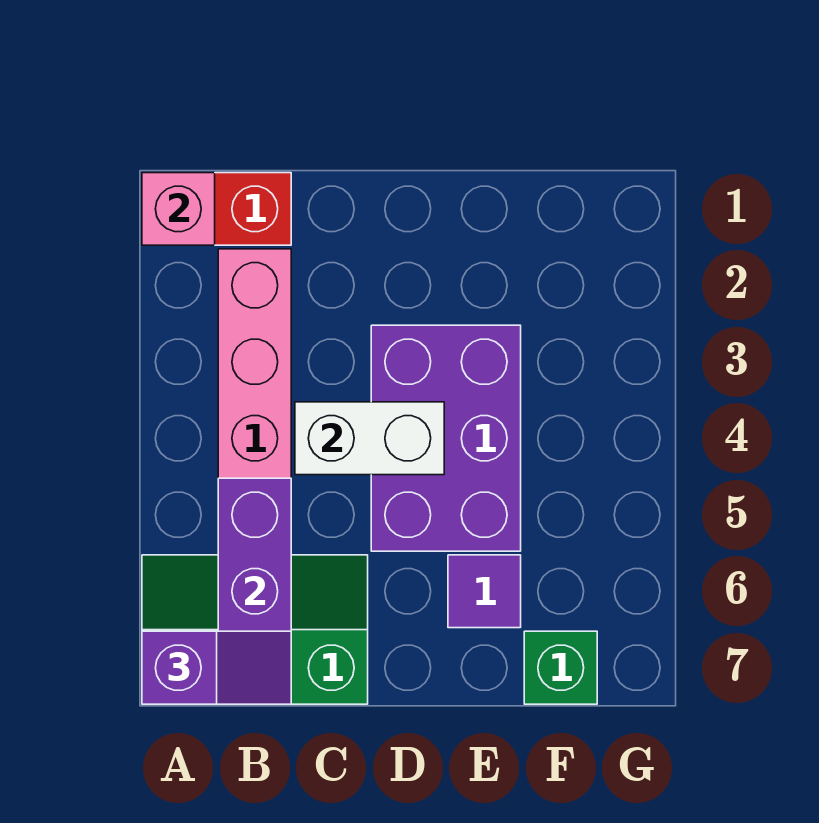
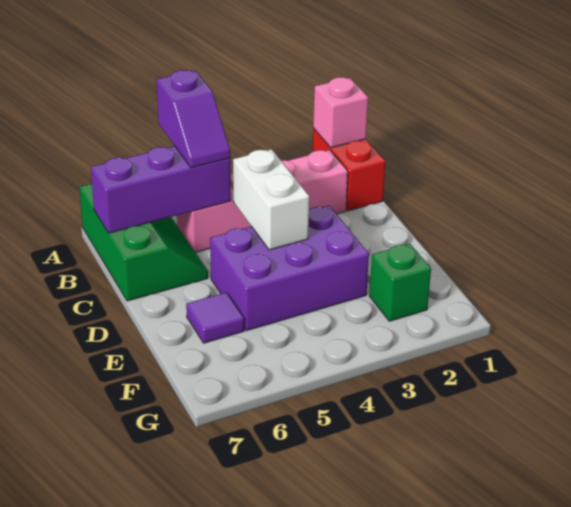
purple slope A7:B7 level 3 top A -> purple slope A5:B5 level 3 top A
green brick F7 level 1 -> green brick F2 level 1

